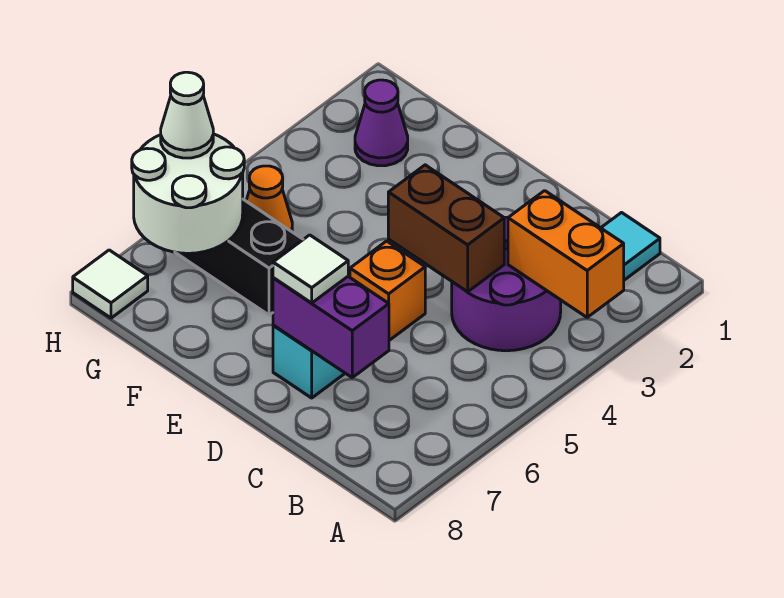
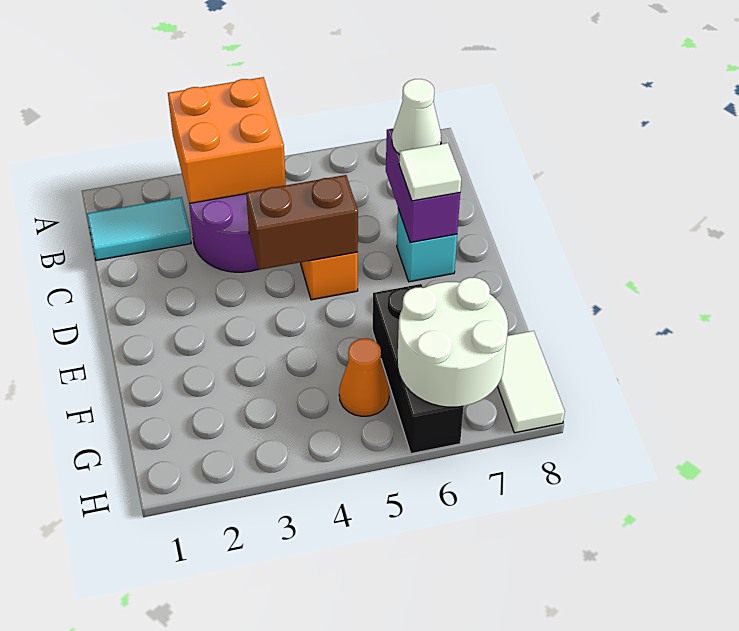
orange brick A3:B3 level 2 -> orange brick A3:B4 level 2
brown brick C4:D4 level 2 -> brown brick D4:D5 level 2
purple cone G2 level 1 -> none
white cone H6 level 3 -> white cone C7 level 3
white tile H8 level 1 -> white tile G8:H8 level 1

